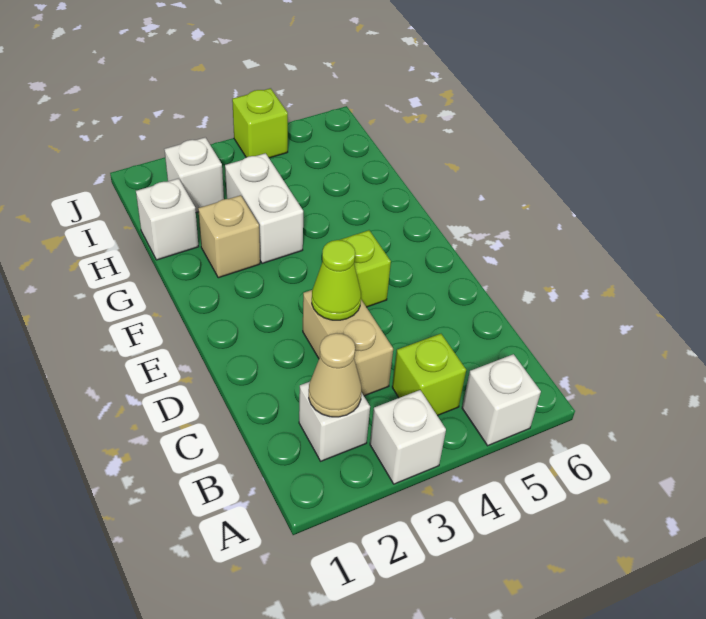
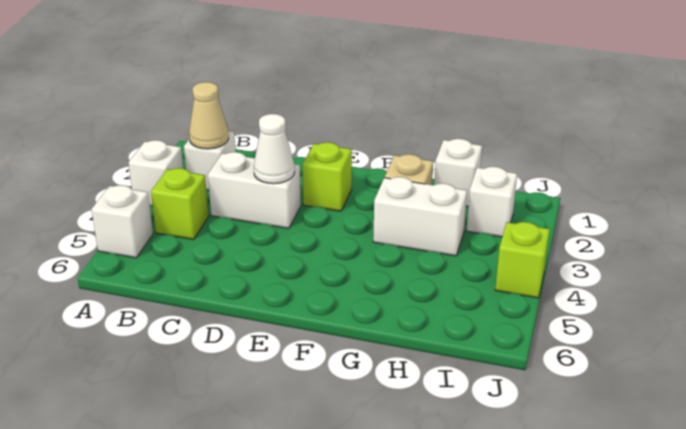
tan brick C3:D3 level 1 -> white brick C3:D3 level 1
lime cone D3 level 2 -> white cone D3 level 2
lime brick E4 level 1 -> lime brick E2 level 1

